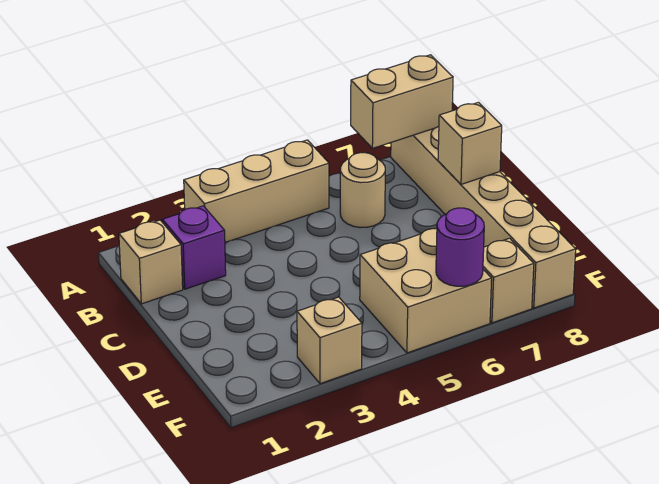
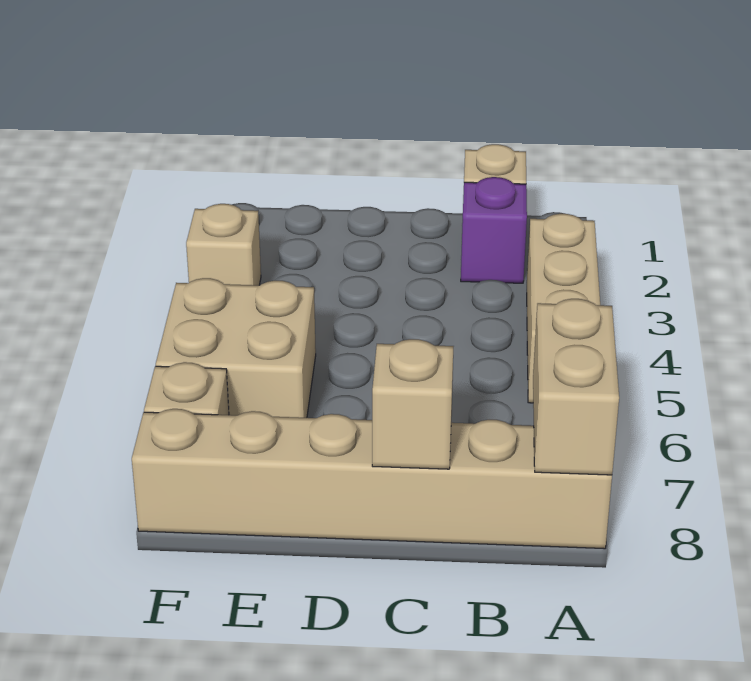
tan round brick B6 level 1 -> none
purple round brick F6 level 2 -> none

